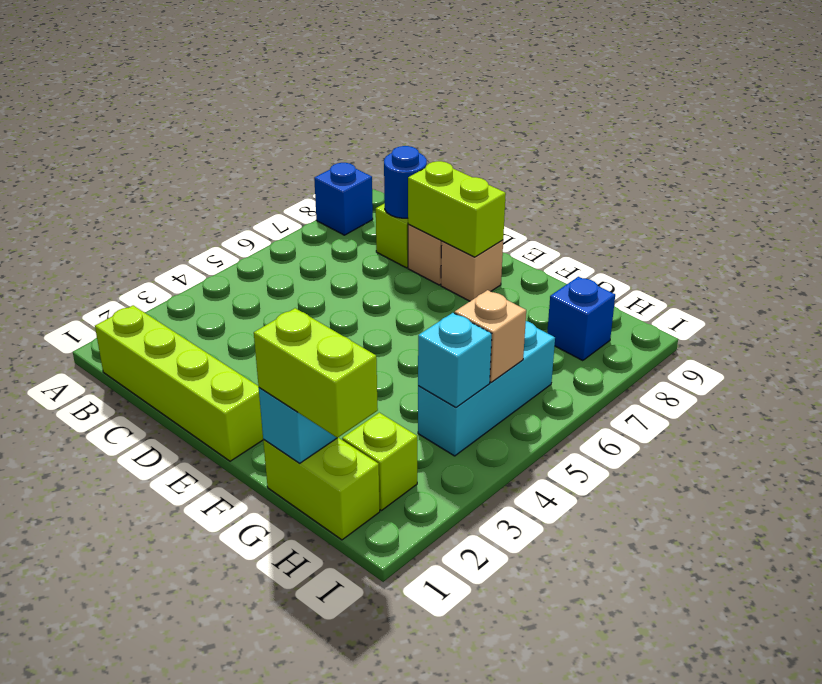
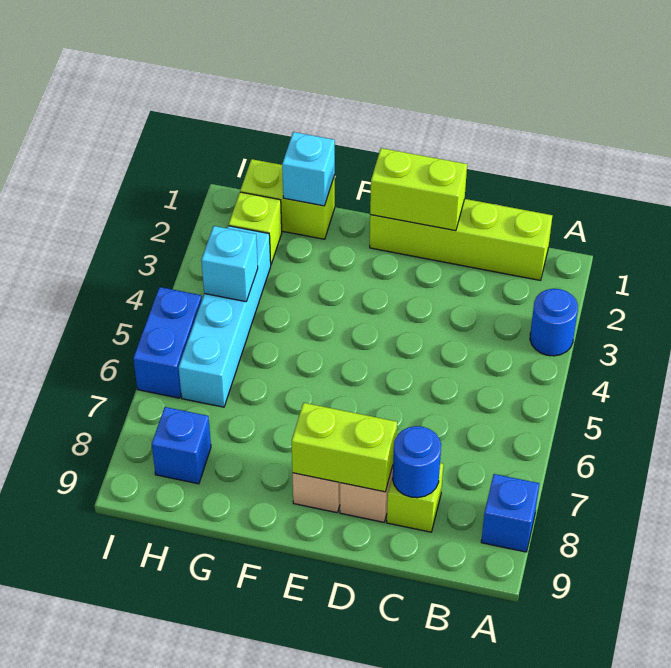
none -> blue round brick A3 level 1
lime brick G1:H1 level 3 -> lime brick D1:E1 level 2
cyan brick H4:H6 level 1 -> cyan brick H3:H6 level 1
tan brick H5 level 2 -> none
none -> blue brick I5:I6 level 1

